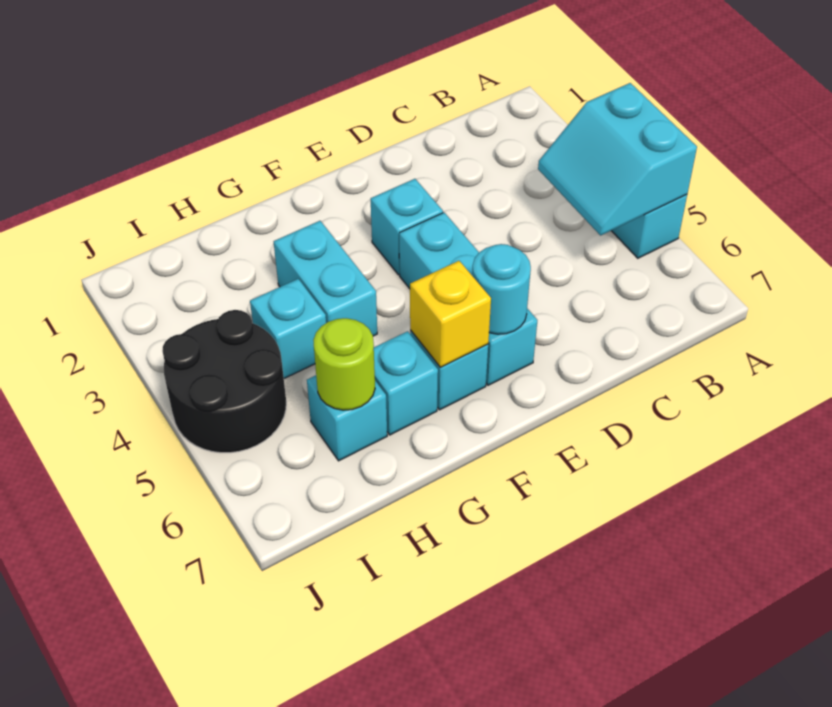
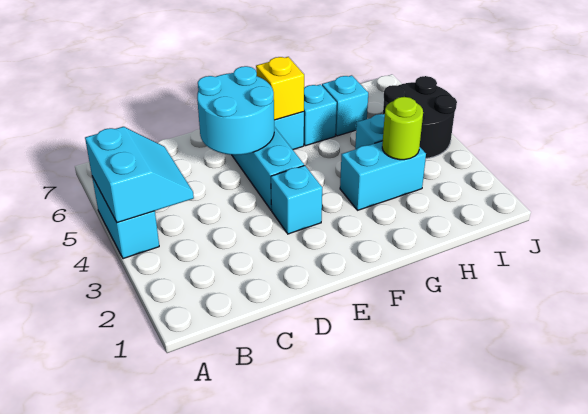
cyan round brick E6 level 2 -> cyan round brick D5:E6 level 2
cyan brick G3:G4 level 1 -> cyan brick G3:H3 level 1
lime round brick H6 level 2 -> lime round brick H3 level 2

